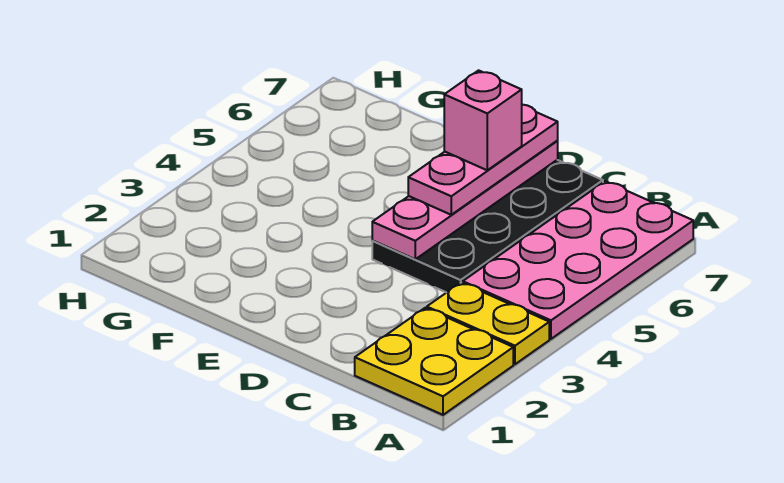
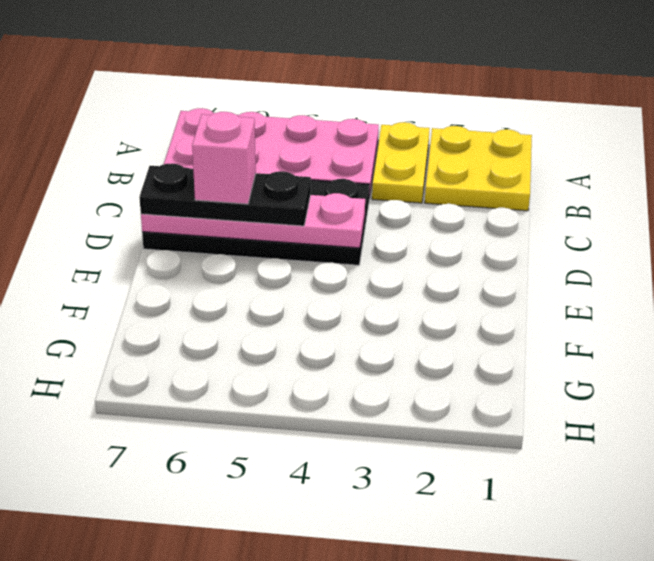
pink plate D5:D7 level 3 -> black plate D5:D7 level 3

